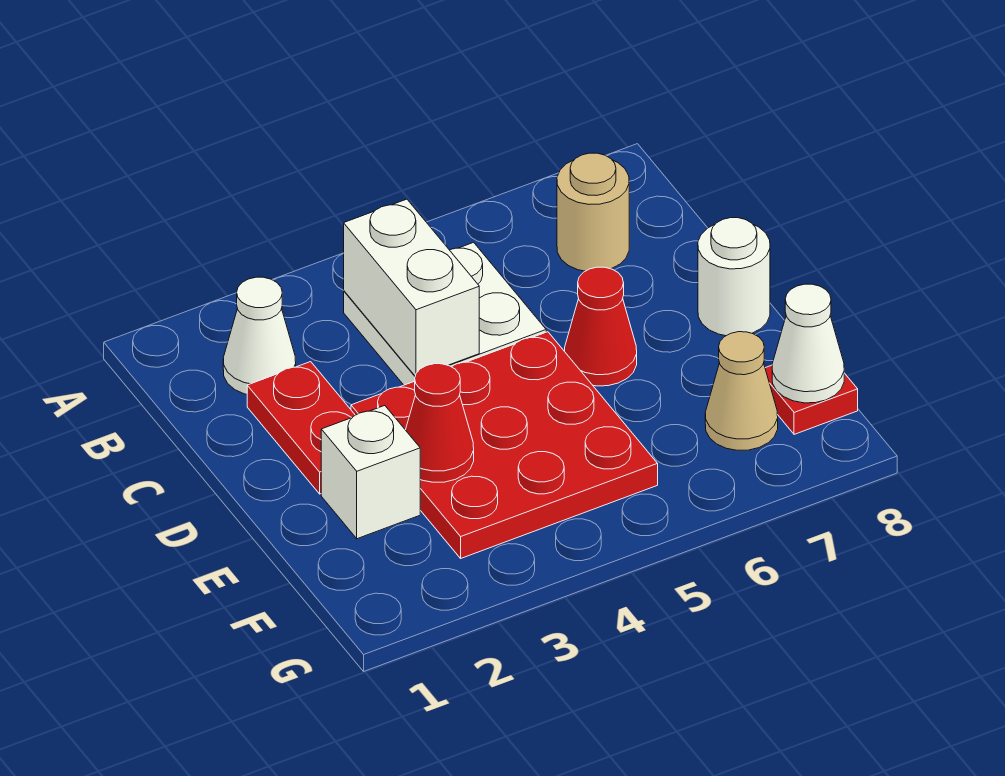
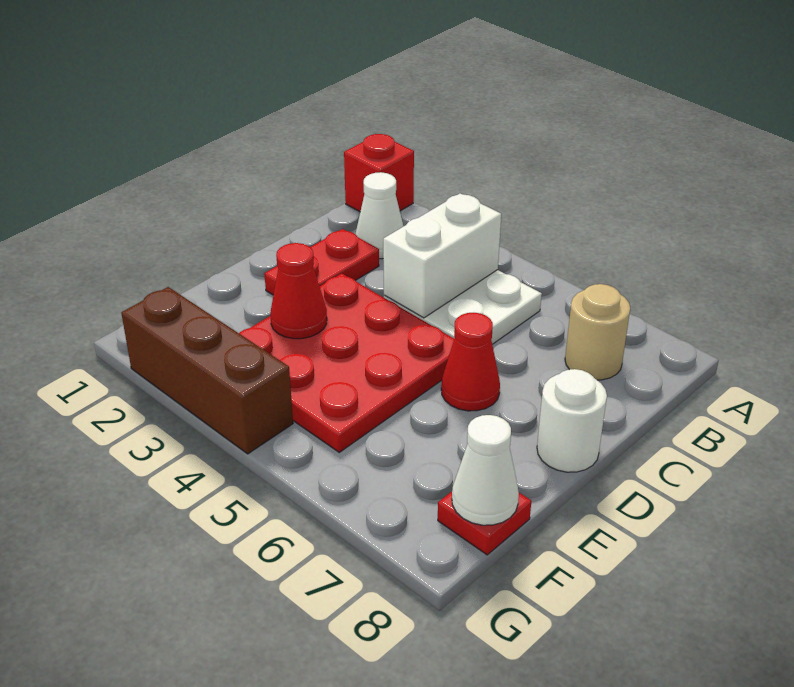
none -> red brick A1 level 1
white brick E2 level 1 -> none
tan cone F7 level 1 -> none
none -> brown brick G2:G4 level 1

